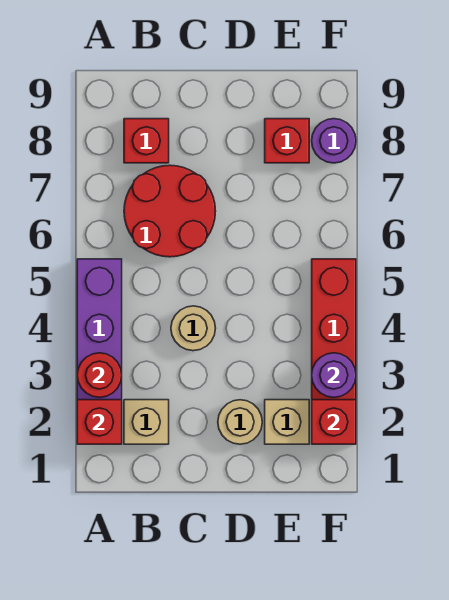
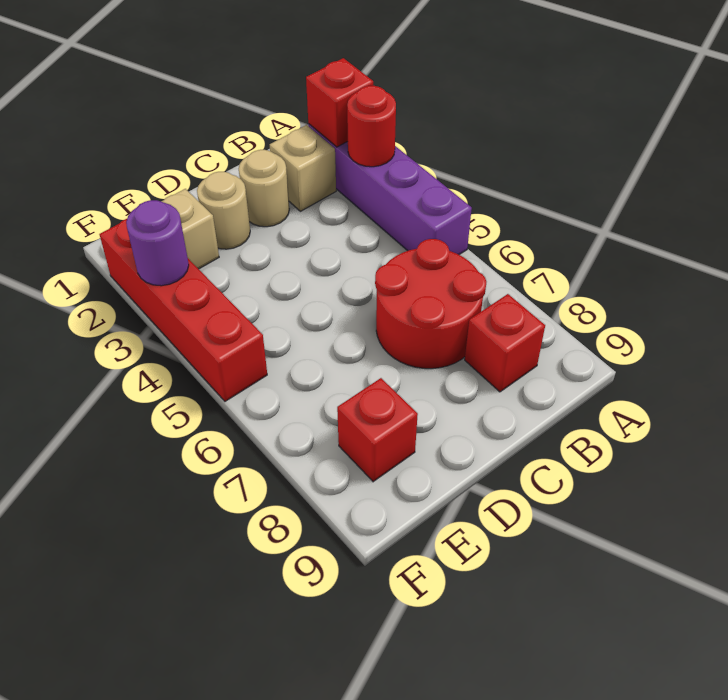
tan round brick C4 level 1 -> tan round brick C2 level 1
red brick F2 level 2 -> none
purple round brick F8 level 1 -> none

